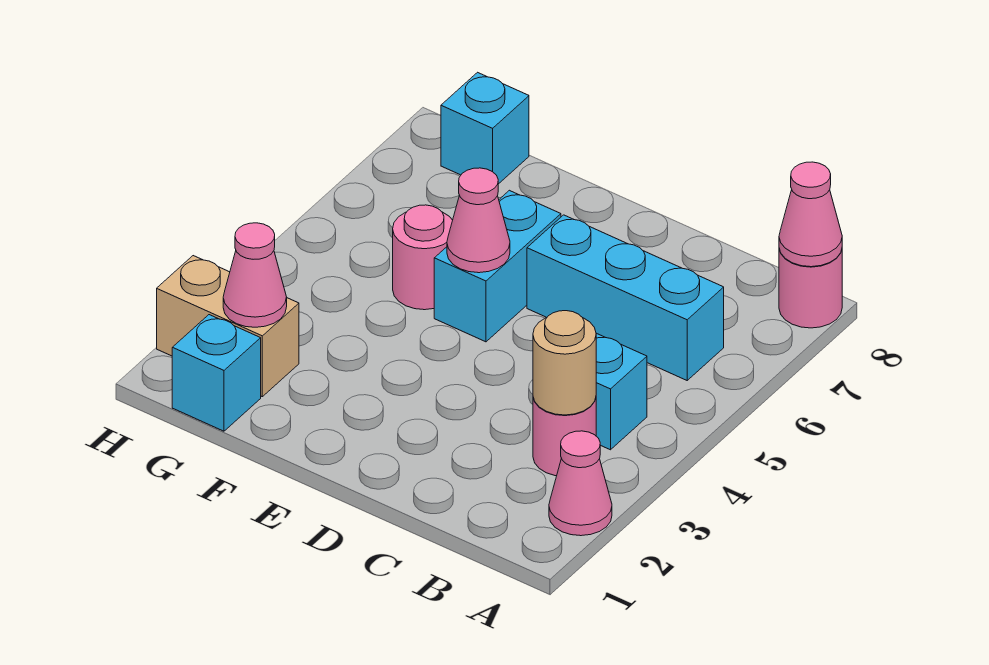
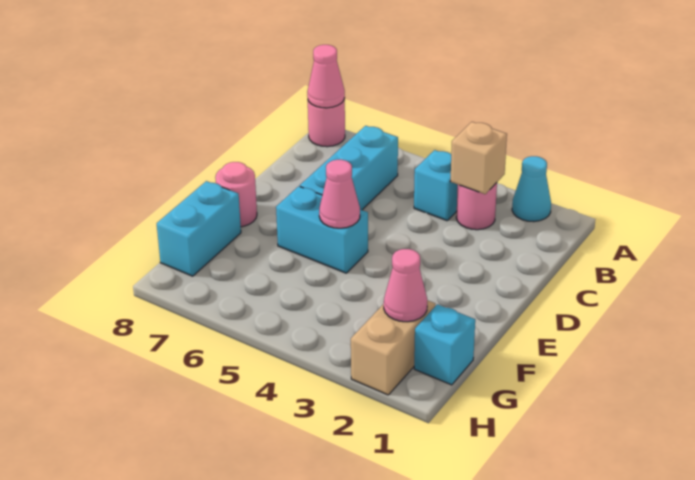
pink cone A2 level 1 -> cyan cone A2 level 1
tan round brick B3 level 2 -> tan brick B3 level 2
pink round brick F5 level 1 -> pink round brick E8 level 1
cyan brick G8 level 1 -> cyan brick F8:G8 level 1

